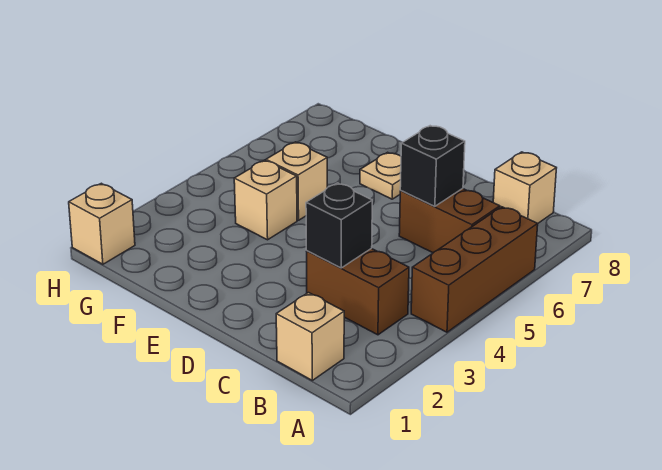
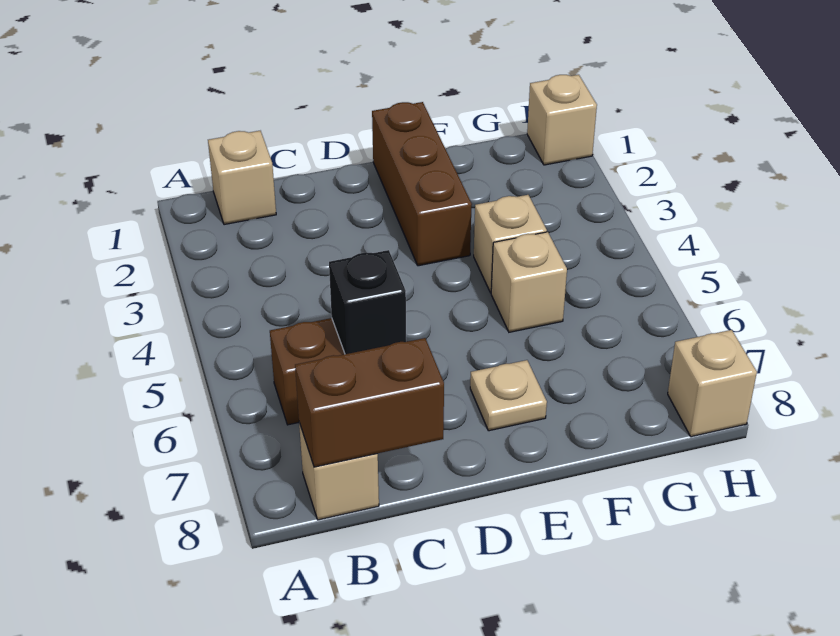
brown brick A4:A6 level 1 -> brown brick E1:E3 level 1
brown brick B3:C3 level 1 -> brown brick B8:C8 level 2
black brick C3 level 2 -> none
none -> tan brick H8 level 1

